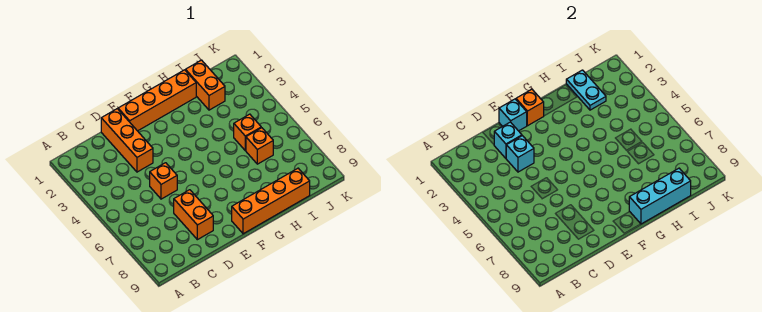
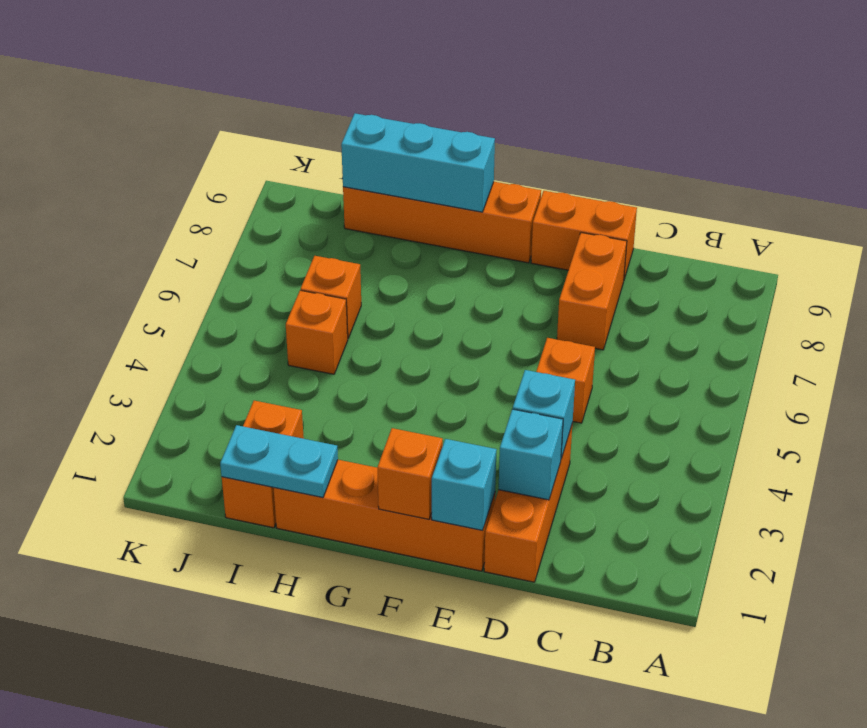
none -> orange brick D9:E9 level 1
cyan plate I1:I2 level 2 -> cyan plate H1:I1 level 2

